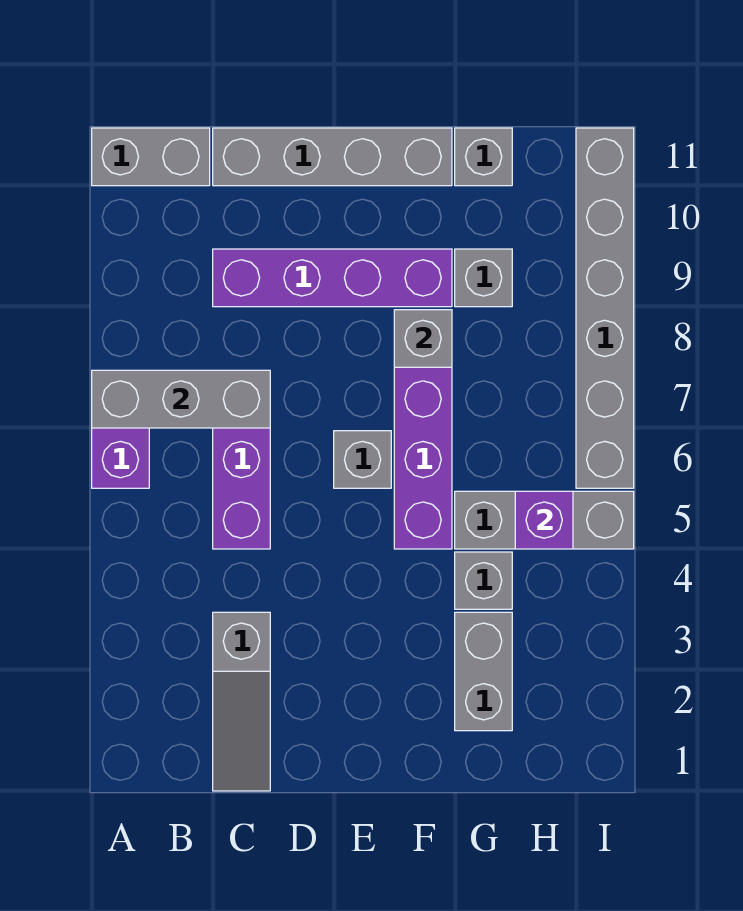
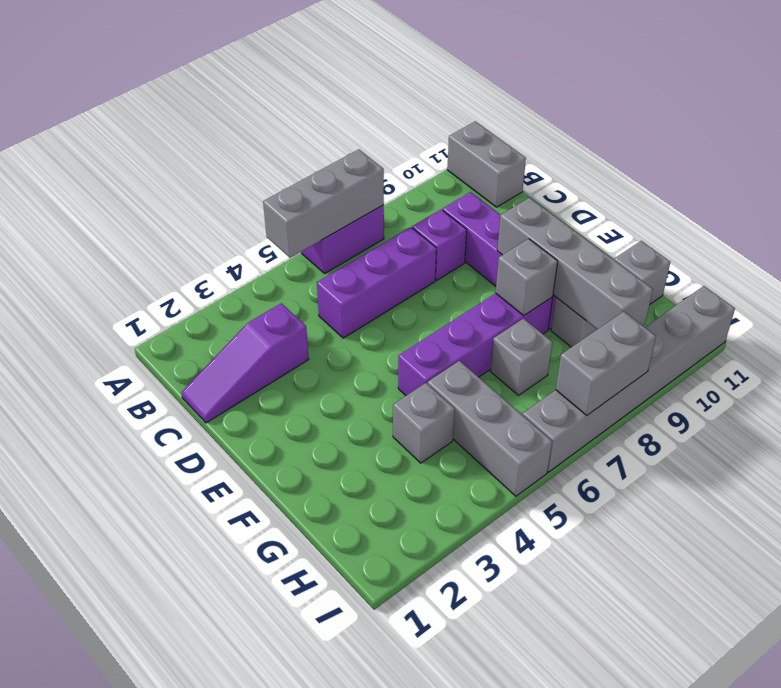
grey brick A7:C7 level 2 -> grey brick A5:A7 level 2
grey slope C1:C3 level 1 top 3 -> purple slope C1:C3 level 1 top 3
grey brick C11:F11 level 1 -> grey brick E9:H9 level 2
grey brick E6 level 1 -> grey brick G7 level 1
grey brick G2:G3 level 1 -> grey brick I7:I8 level 2
purple brick H5 level 2 -> purple brick C8 level 1

